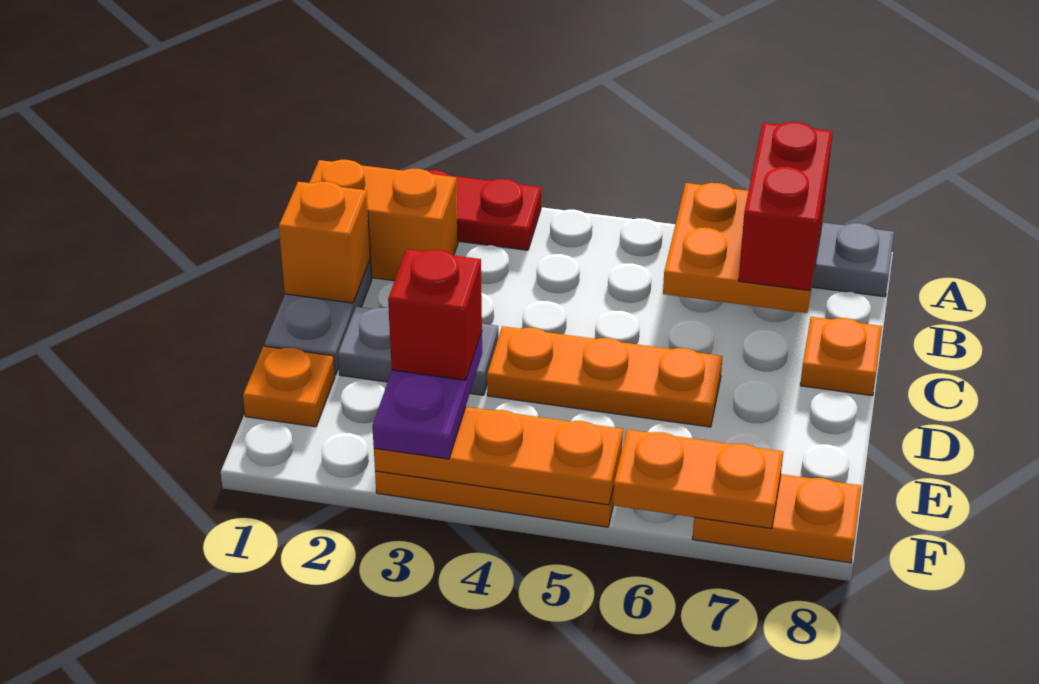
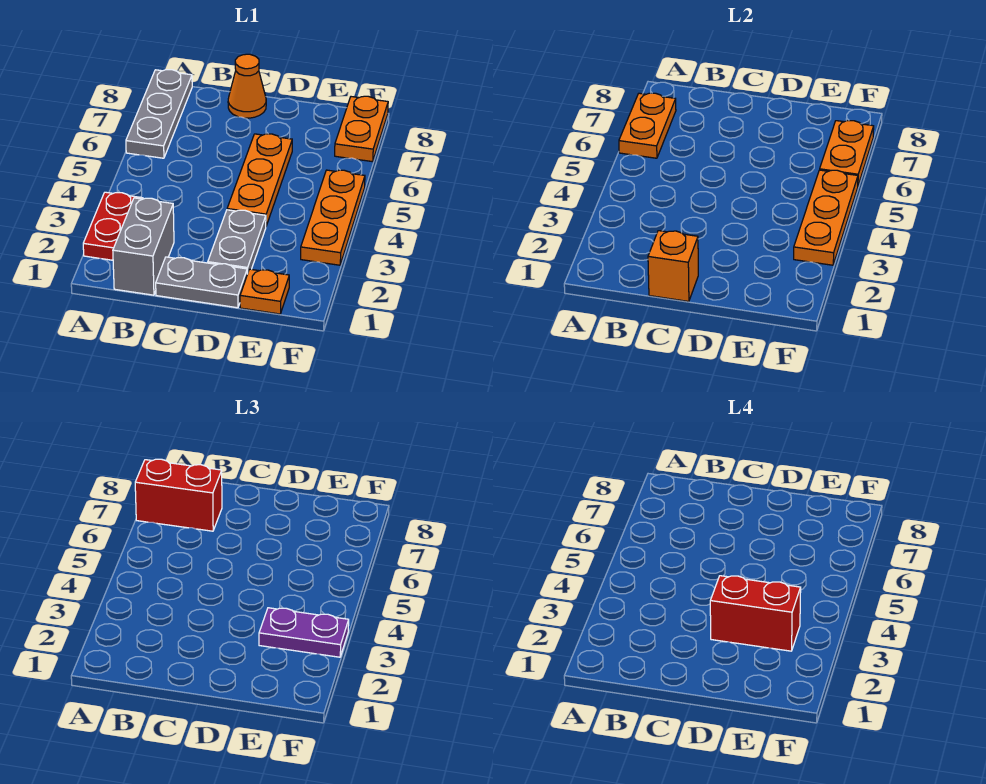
orange plate A6:B7 level 2 -> orange plate A6:A7 level 2
orange brick B1:B2 level 1 -> grey brick B1:B2 level 1
orange plate C8 level 1 -> orange cone C8 level 1
red brick E3 level 4 -> red brick D3:E3 level 4

